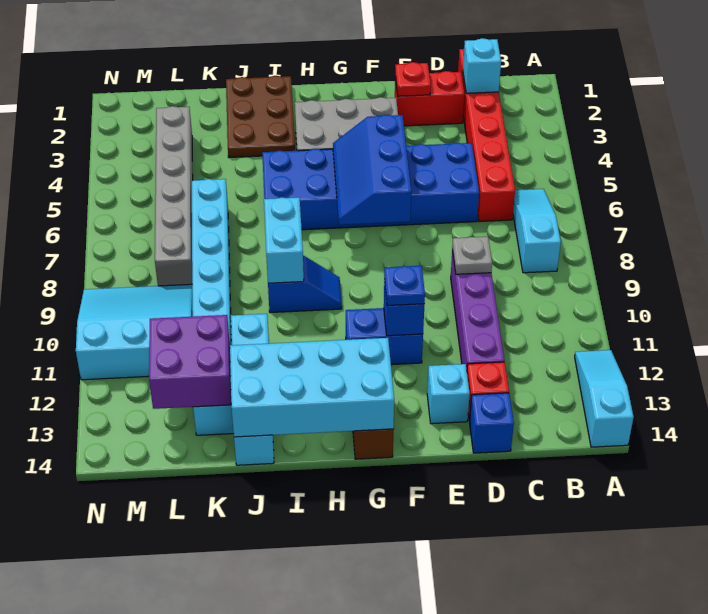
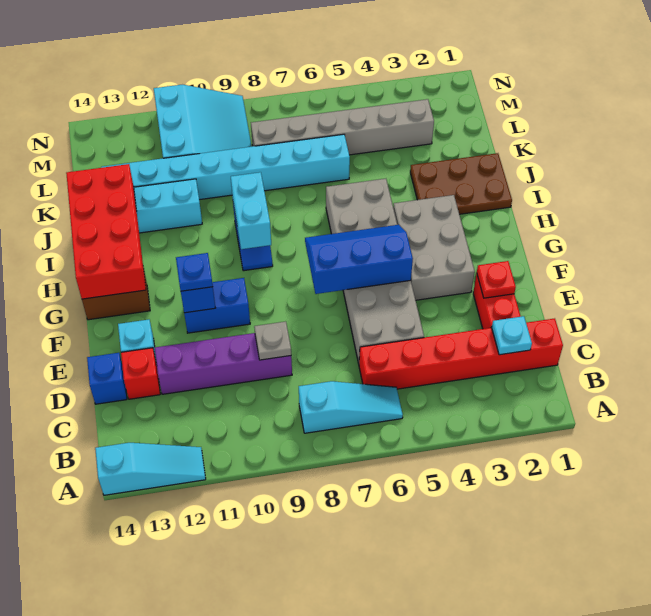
cyan brick C2 level 2 -> cyan plate C2 level 2
blue brick D5:I6 level 1 -> grey brick D5:I6 level 1
blue brick F11:G11 level 1 -> blue brick F10:F11 level 1
cyan brick G13:J14 level 2 -> red brick G13:J14 level 2
cyan brick I8:I9 level 2 -> cyan brick H9:I9 level 2
purple brick K12:L13 level 2 -> none

